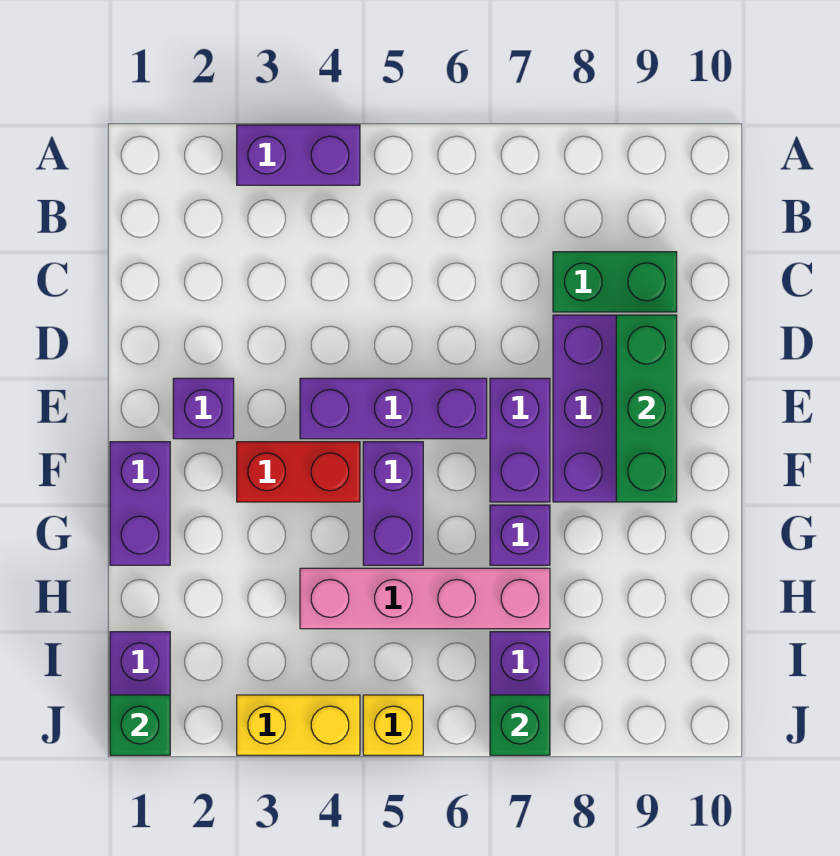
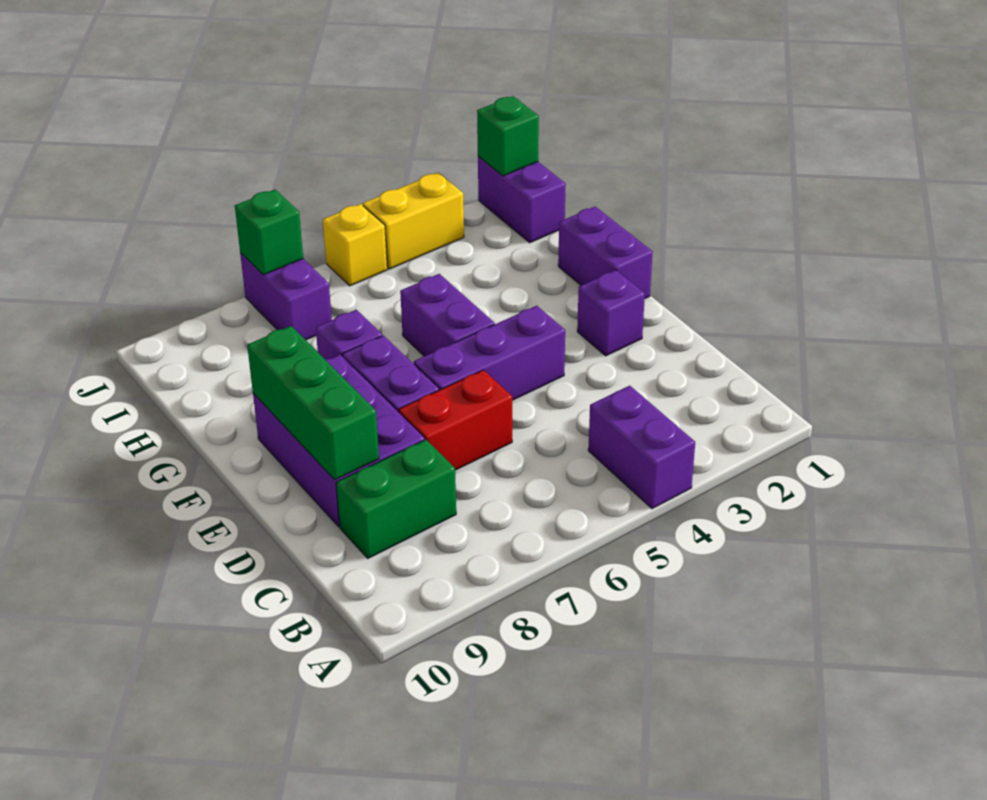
purple brick A3:A4 level 1 -> purple brick A4:B4 level 1
red brick F3:F4 level 1 -> red brick D6:D7 level 1
pink brick H4:H7 level 1 -> none

